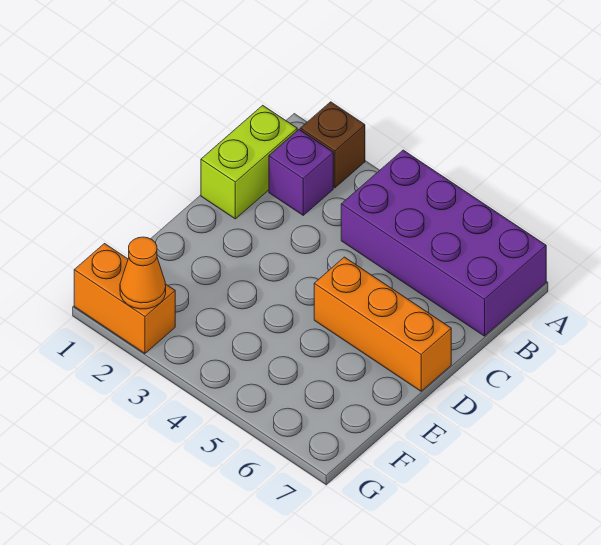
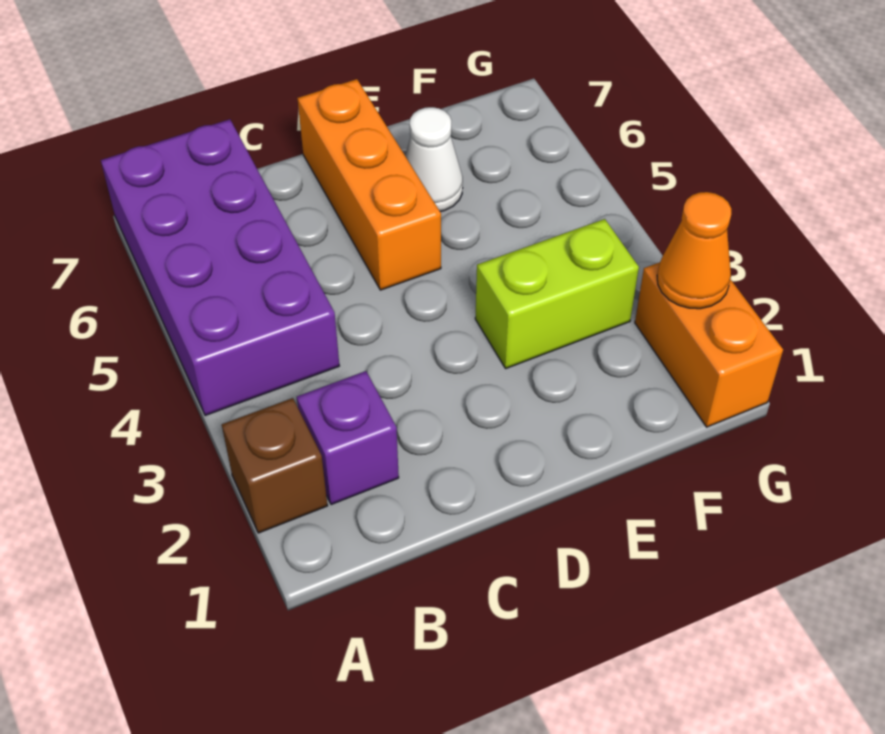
lime brick B1:C1 level 1 -> lime brick E3:F3 level 1
none -> white cone E6 level 1

